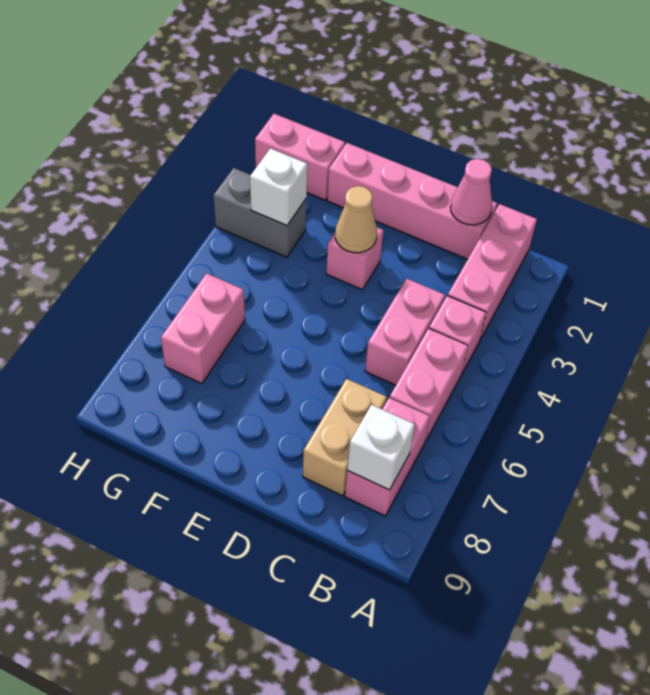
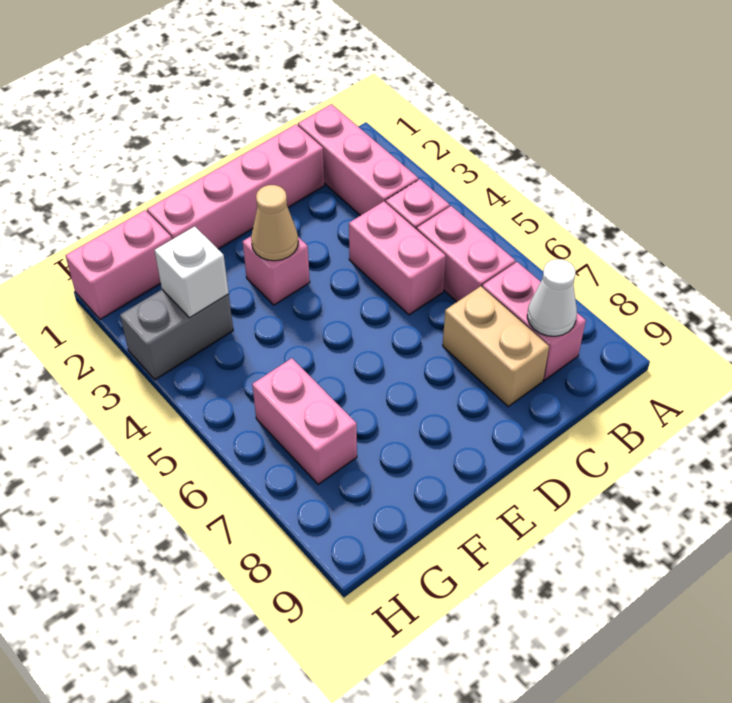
white brick B8 level 2 -> white cone B8 level 2
pink cone C1 level 2 -> none

